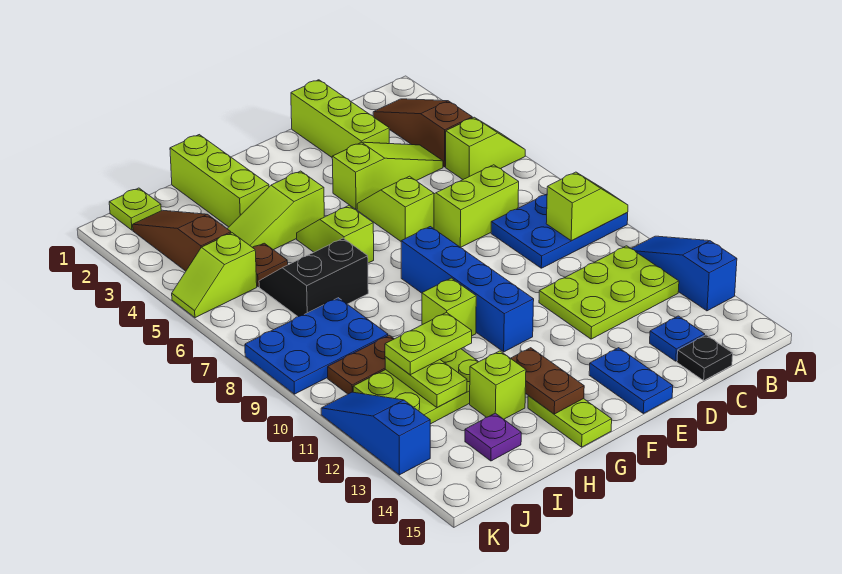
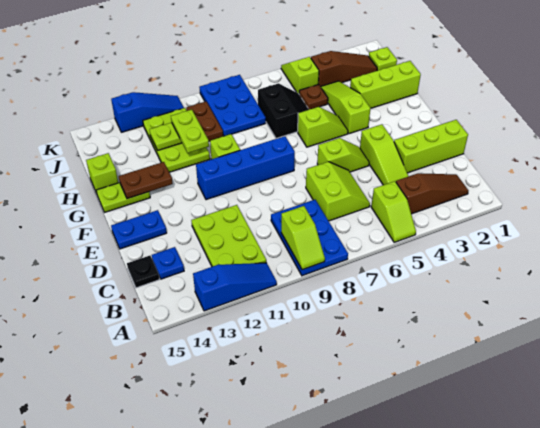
lime brick H13 level 1 -> lime brick H15 level 1
purple plate I14 level 1 -> none

